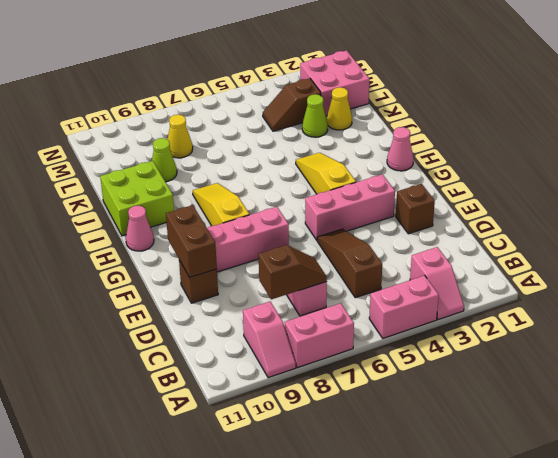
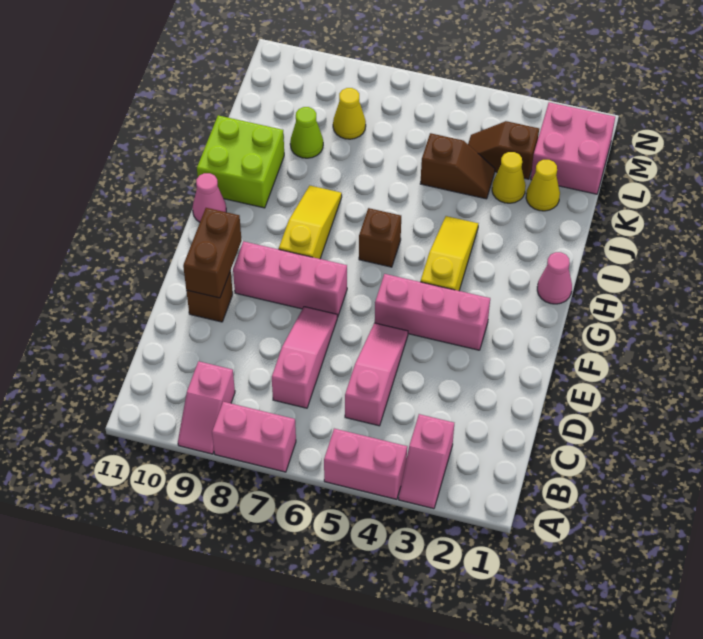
brown slope C5:E5 level 1 top C -> pink slope C5:E5 level 1 top C
brown slope C7:C8 level 2 top 8 -> brown slope K4:K5 level 1 top 5
brown brick E2 level 1 -> brown brick H6 level 1
lime cone K3 level 1 -> yellow cone K3 level 1

